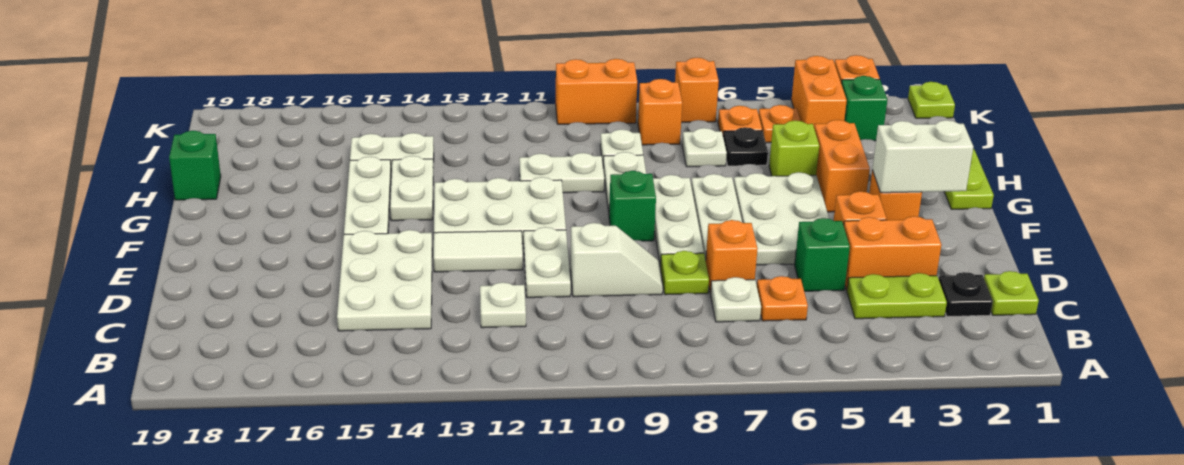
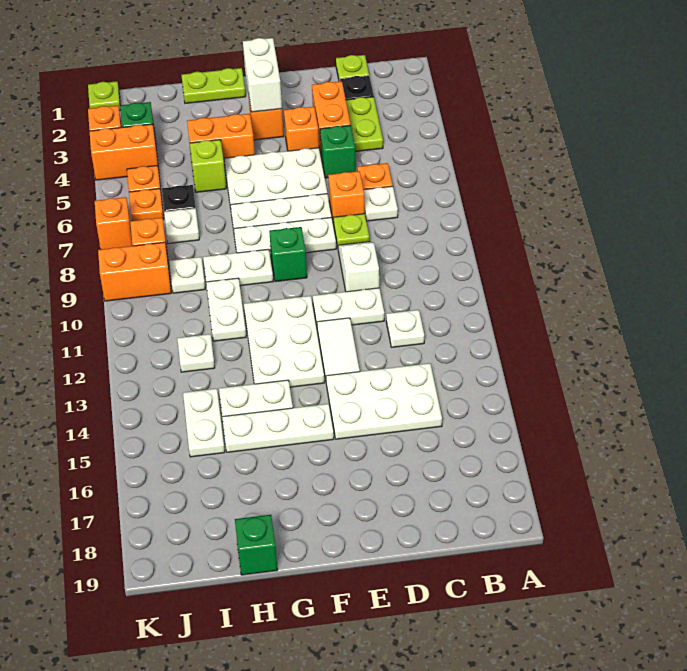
none -> white plate I12 level 1
orange brick K9:K10 level 1 -> orange brick J9:K9 level 1

